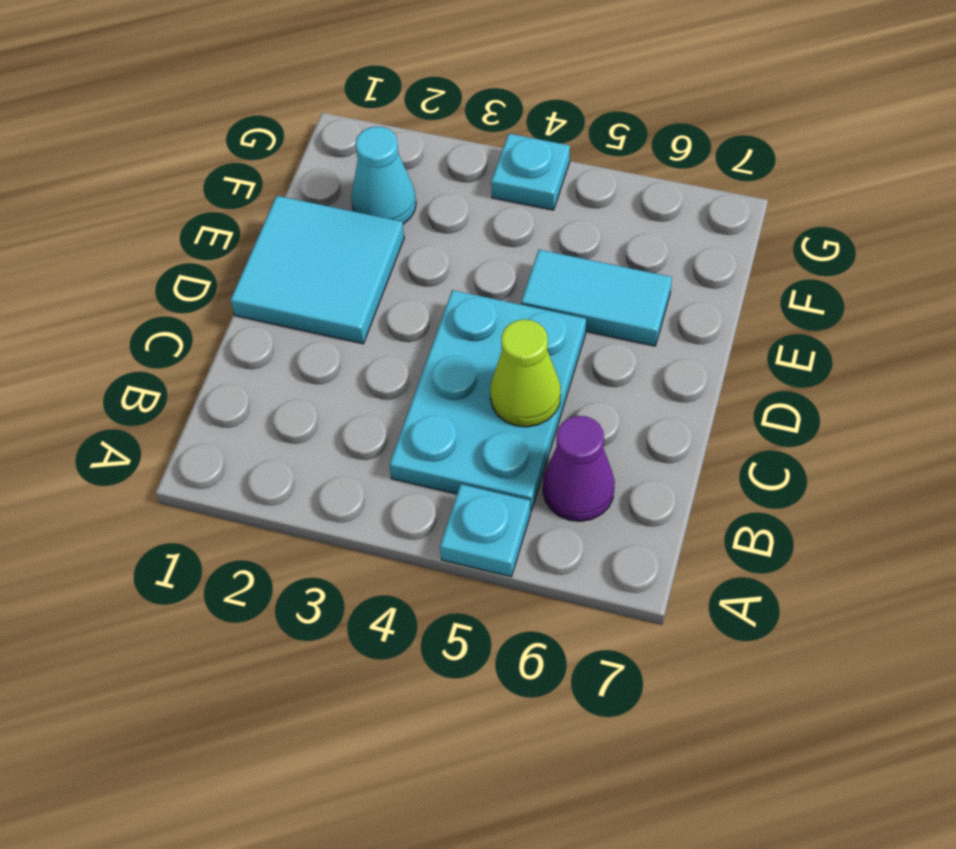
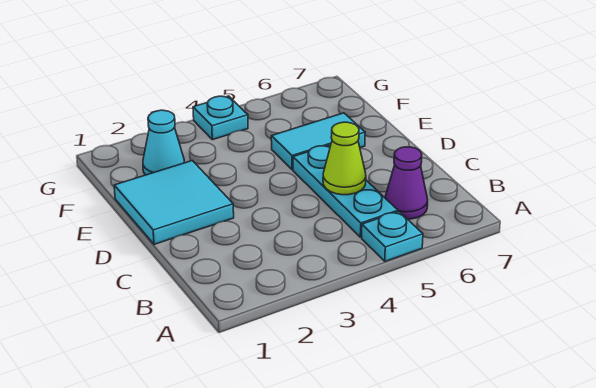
cyan plate B4:D5 level 1 -> cyan plate B5:D5 level 1

